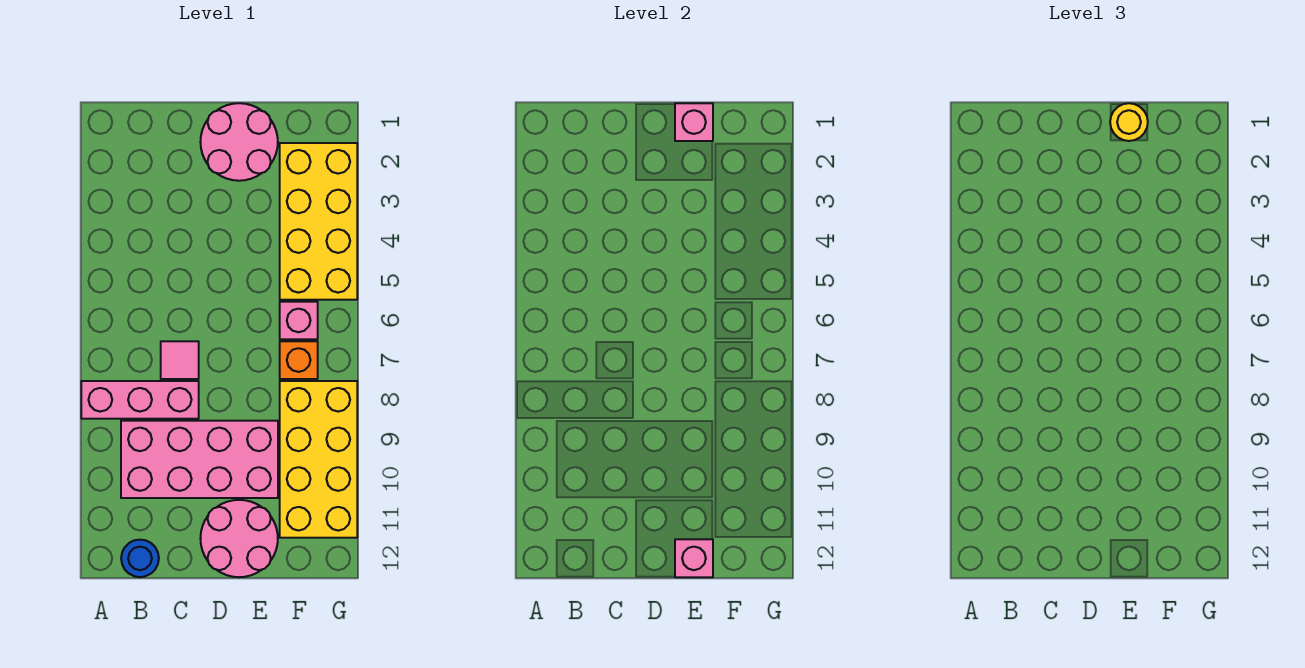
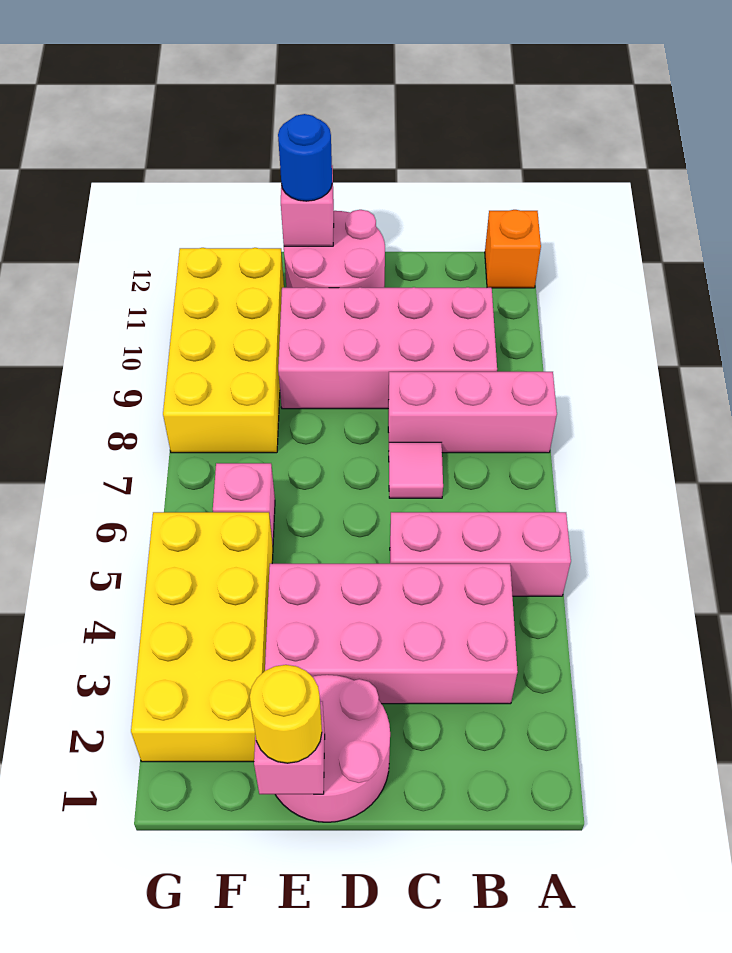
none -> pink brick A5:C5 level 1
none -> pink brick B3:E4 level 1
blue round brick B12 level 1 -> blue round brick E12 level 3
orange brick F7 level 1 -> orange brick A12 level 1

